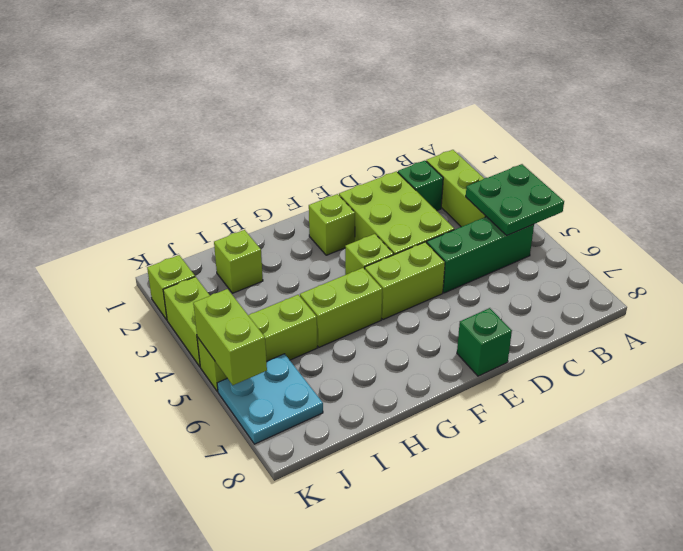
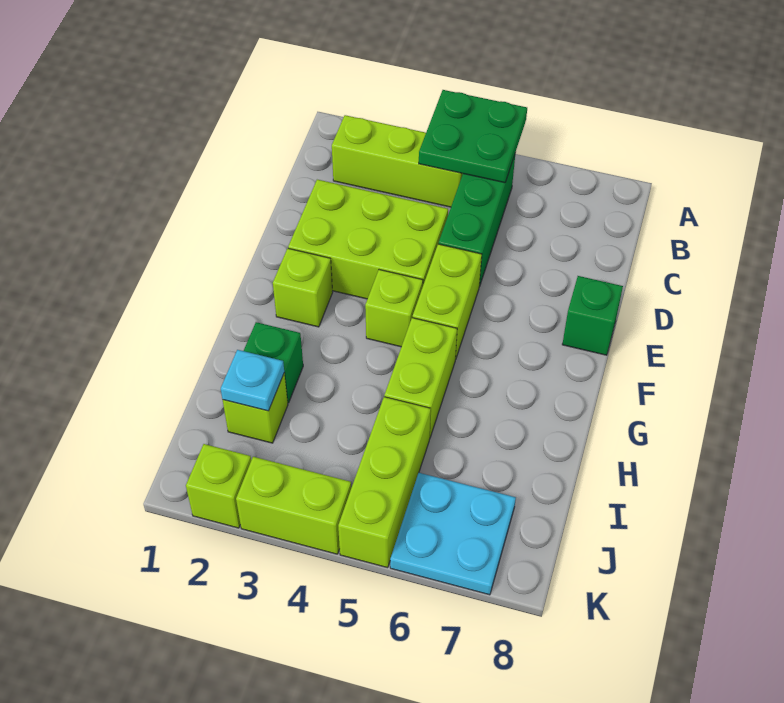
green brick C2 level 1 -> green brick H2 level 1
none -> cyan plate I2 level 2
lime brick K5:K6 level 2 -> none

